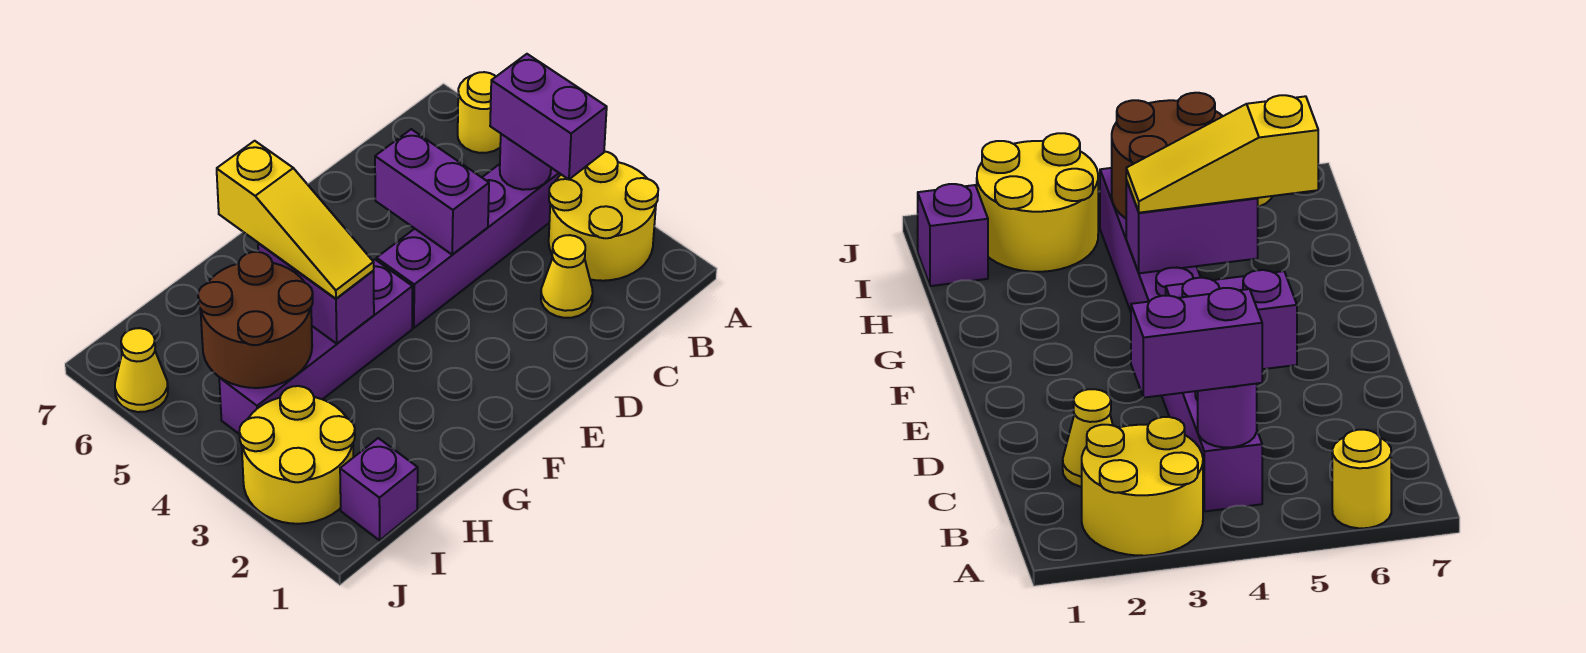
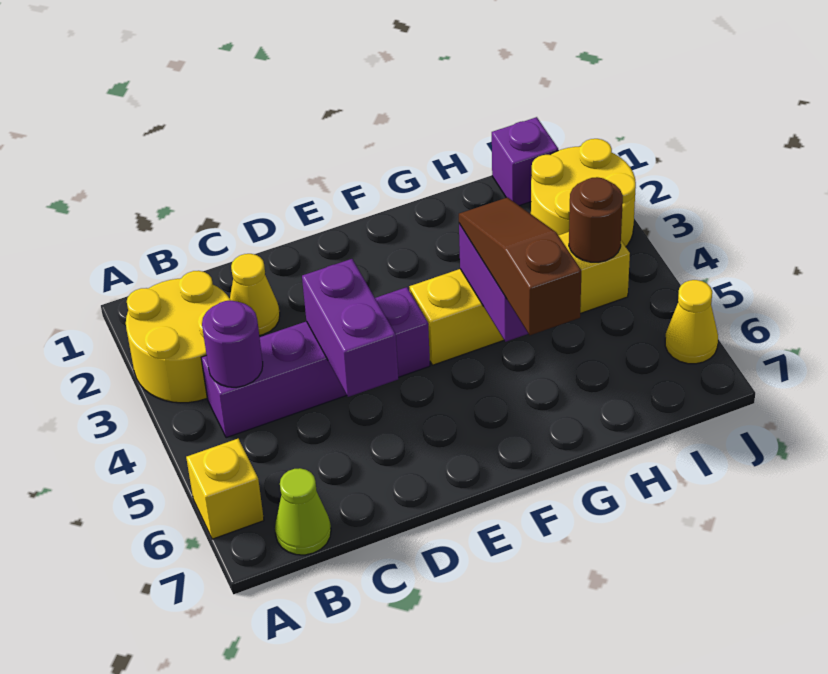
yellow round brick A6 level 1 -> yellow brick A6 level 1
purple brick B3:B4 level 3 -> none
none -> lime cone B7 level 1
purple brick F4:I4 level 1 -> yellow brick F4:I4 level 1
yellow slope G4:G6 level 3 top 6 -> brown slope G4:G6 level 3 top 6
brown round brick H4:I5 level 2 -> brown round brick I4 level 2

